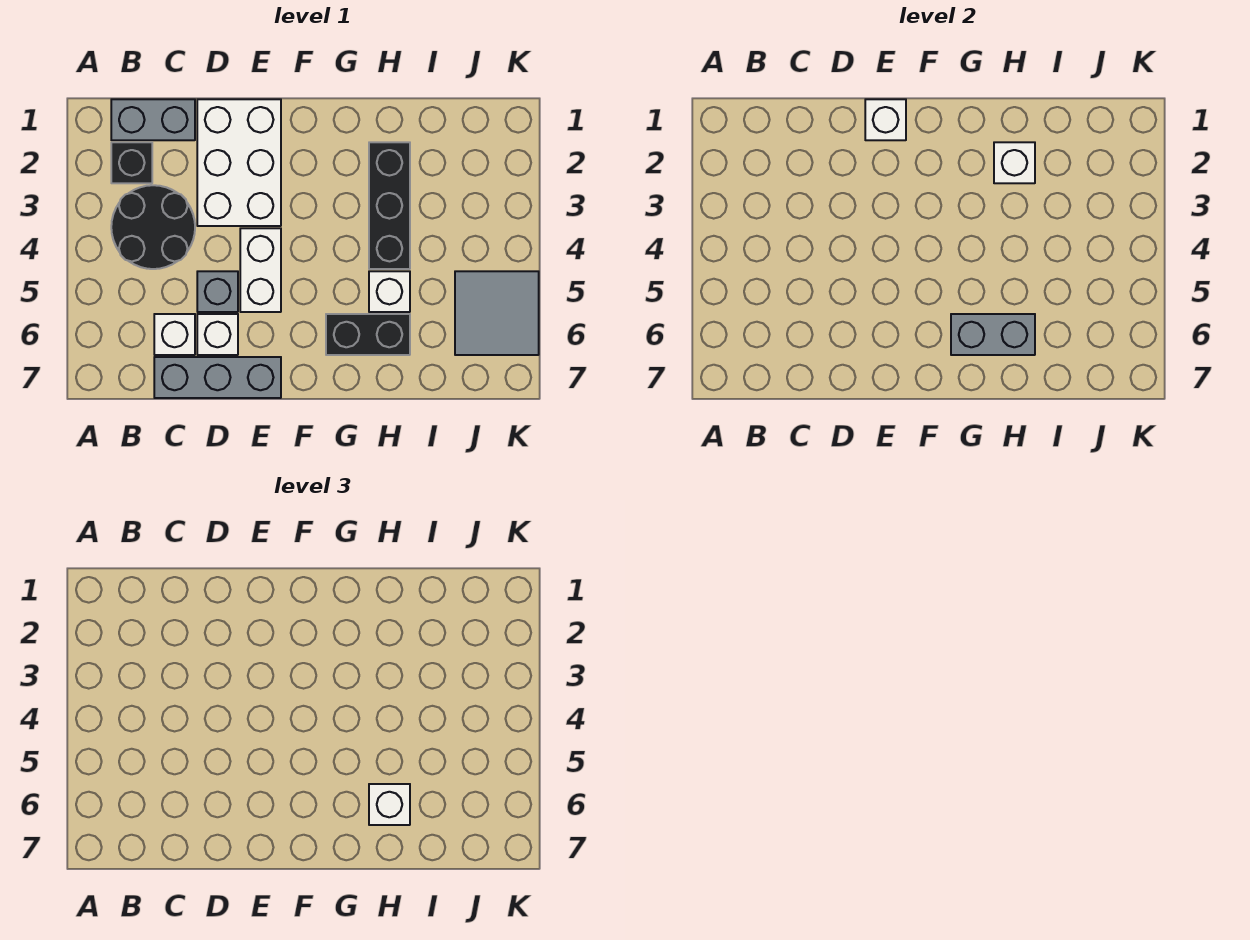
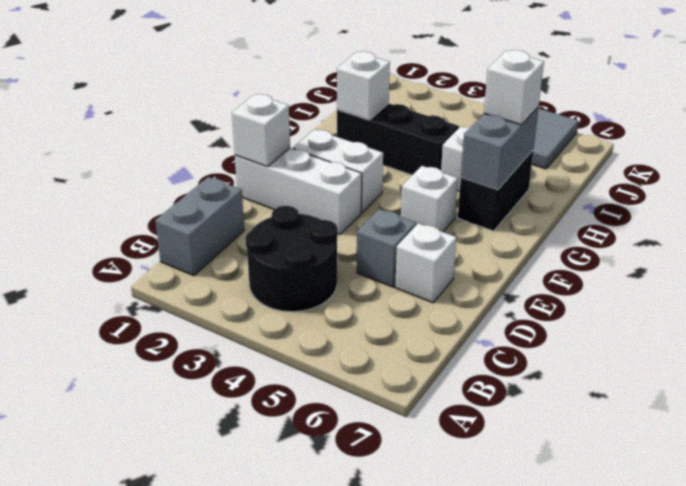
black brick B2 level 1 -> none
white brick C6 level 1 -> white brick F5 level 1
grey brick C7:E7 level 1 -> none
white brick D1:E3 level 1 -> white brick E1:E3 level 1
white brick E4:E5 level 1 -> white brick F2:F3 level 1

